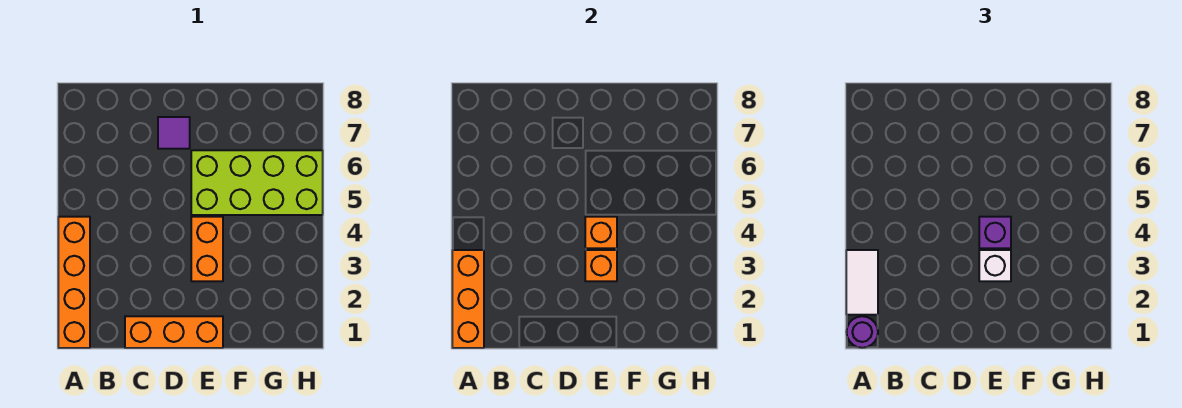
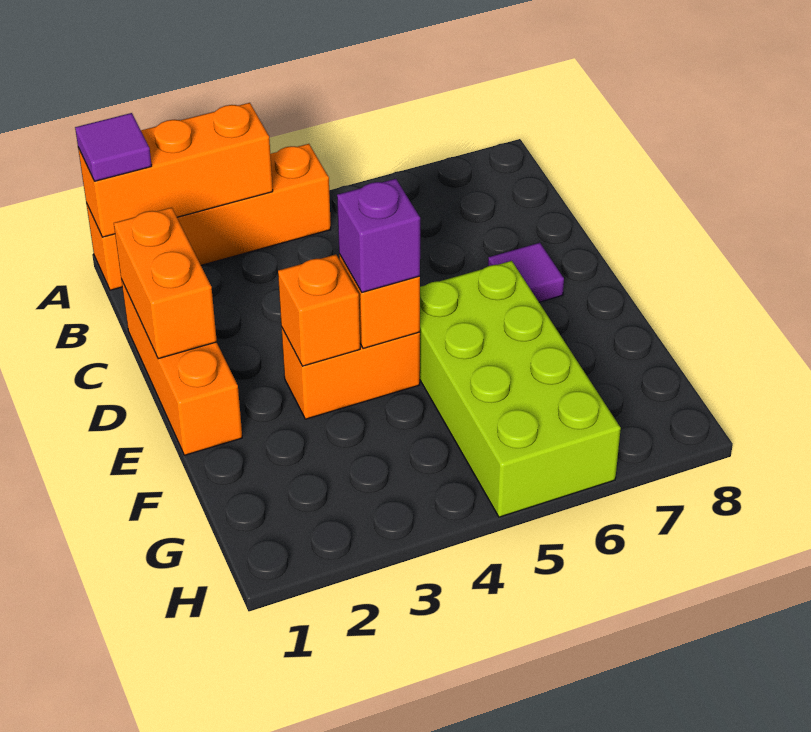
purple round brick A1 level 3 -> purple tile A1 level 3
white tile A2:A3 level 3 -> none
none -> orange brick C1:D1 level 2
white brick E3 level 3 -> none

